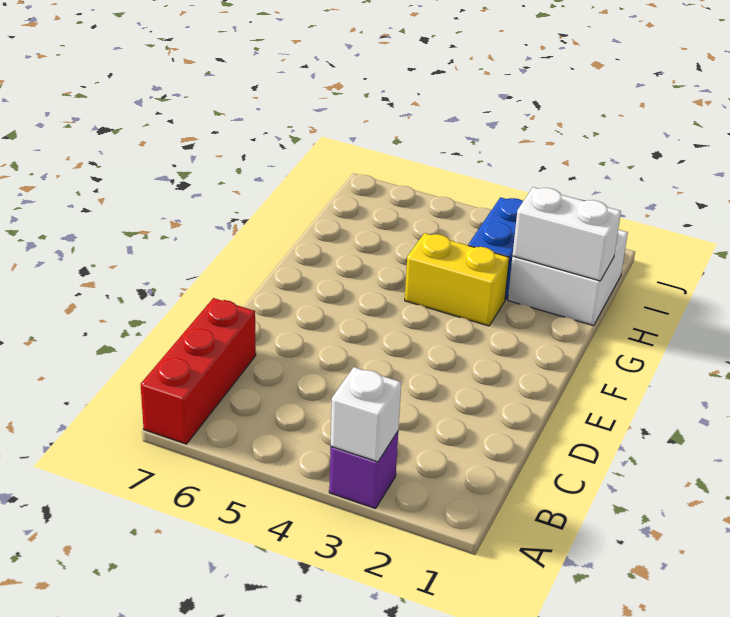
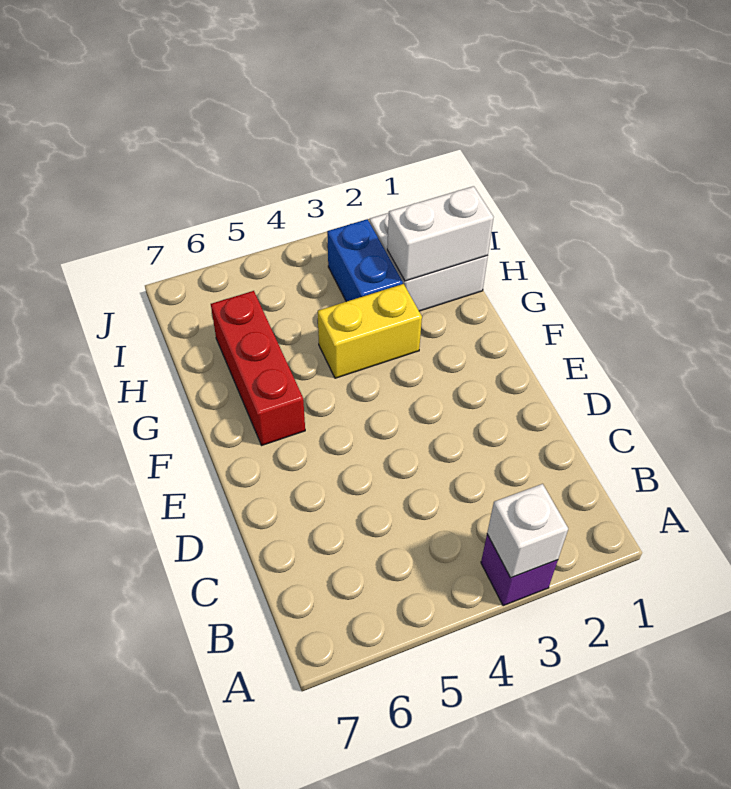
red brick A7:C7 level 1 -> red brick F6:H6 level 1

